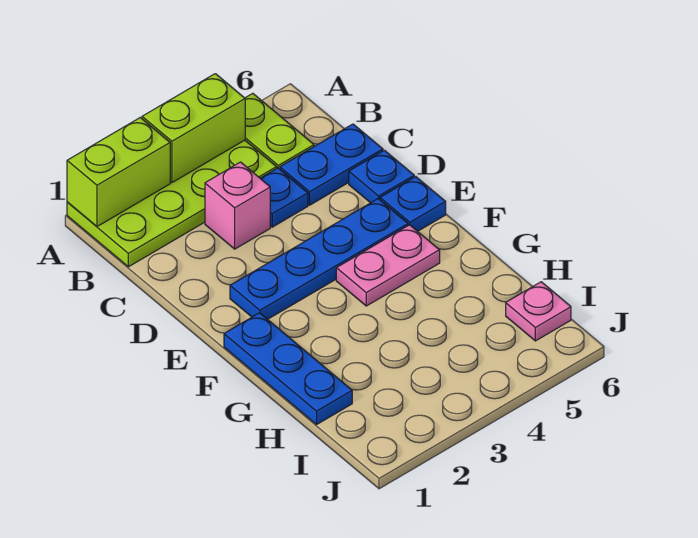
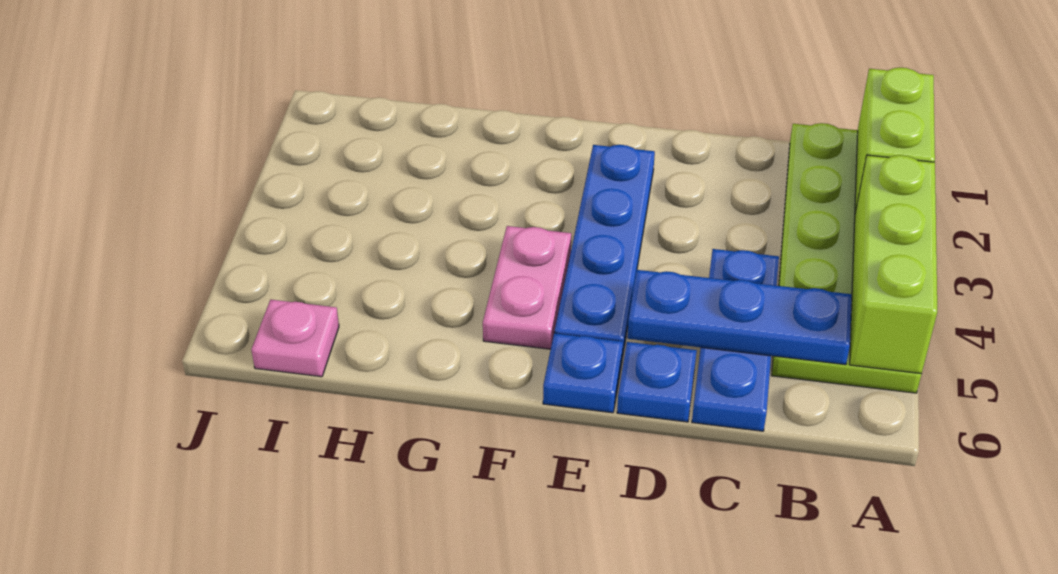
lime brick A3:A4 level 2 -> lime brick A3:A5 level 2
pink brick C3 level 1 -> none
blue plate F1:H1 level 1 -> blue plate B5:D5 level 2

